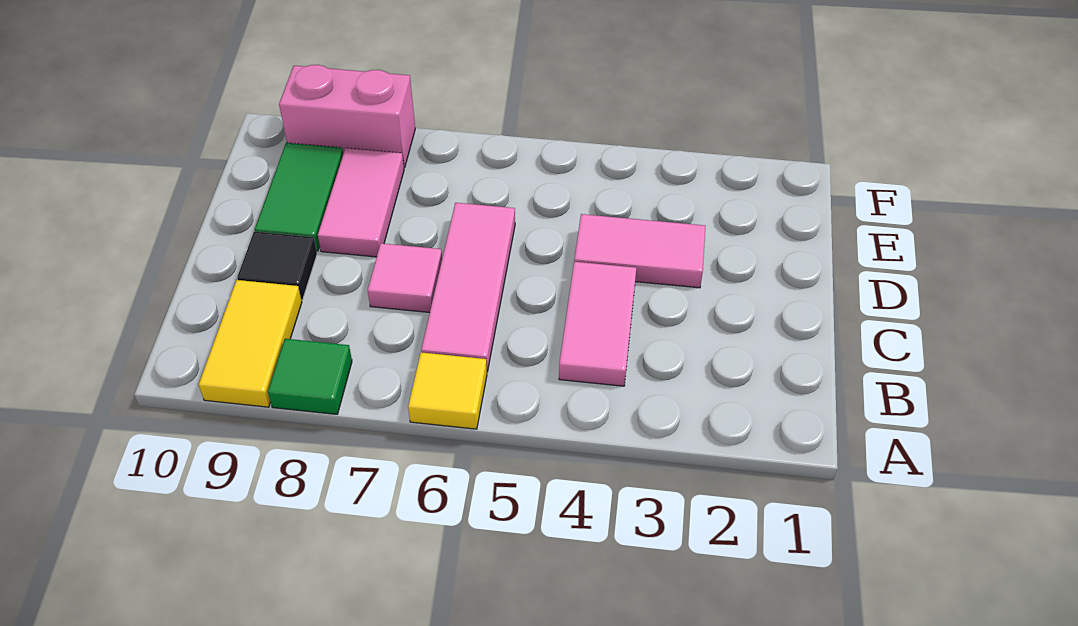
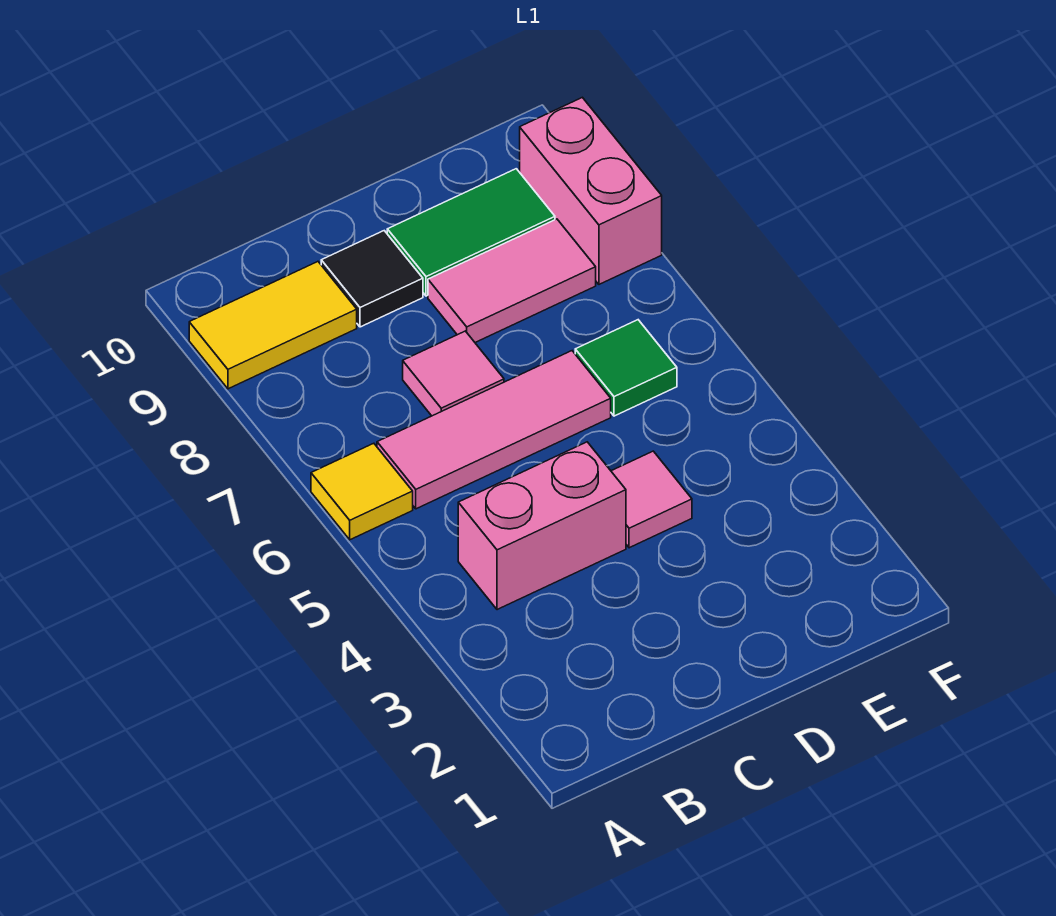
green tile A8 level 1 -> green tile E6 level 1
pink tile B4:C4 level 1 -> pink brick B4:C4 level 1
pink tile D3:D4 level 1 -> pink tile D4 level 1

